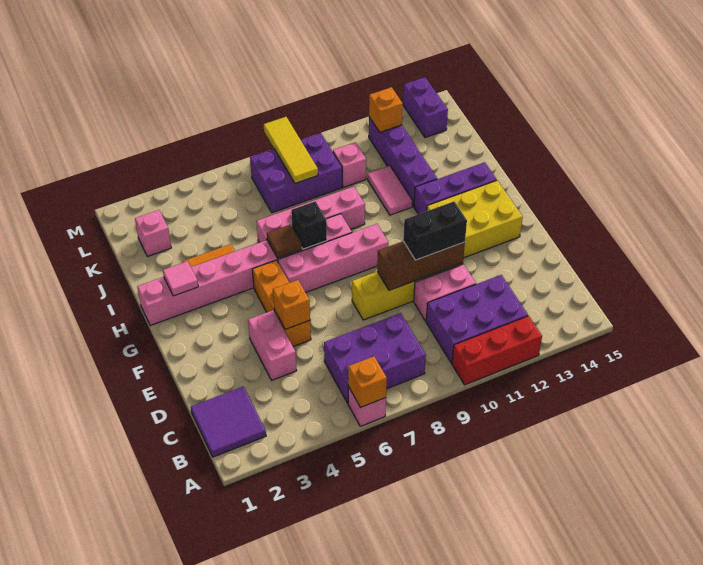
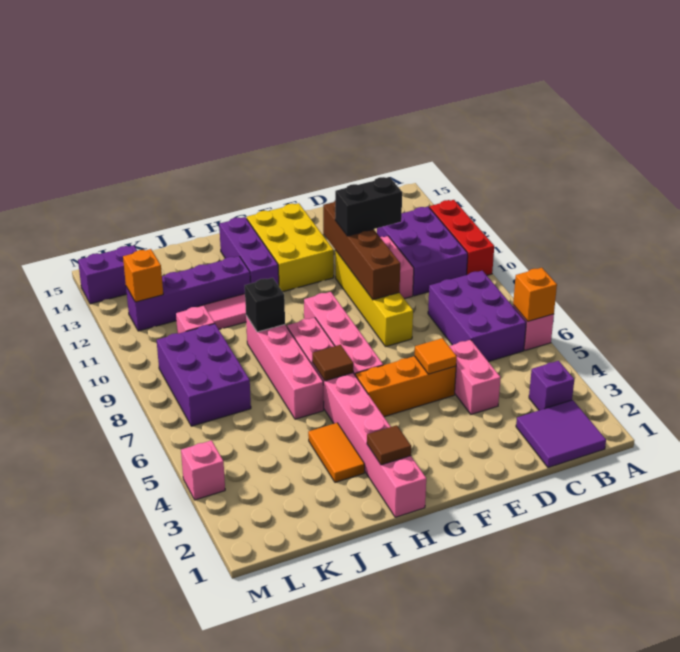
none -> purple brick B3 level 1
pink brick D4:E4 level 1 -> pink brick D4:D5 level 1
orange brick E5 level 2 -> orange tile E5 level 2
brown brick E9:E11 level 2 -> brown brick E9:E12 level 2
black brick E10:E11 level 3 -> black brick D11:E11 level 3
pink tile H2 level 2 -> brown tile H2 level 2
black brick H7 level 2 -> black brick I9 level 2
pink brick K2 level 1 -> pink brick M4 level 1
yellow tile K8:M8 level 2 -> none

